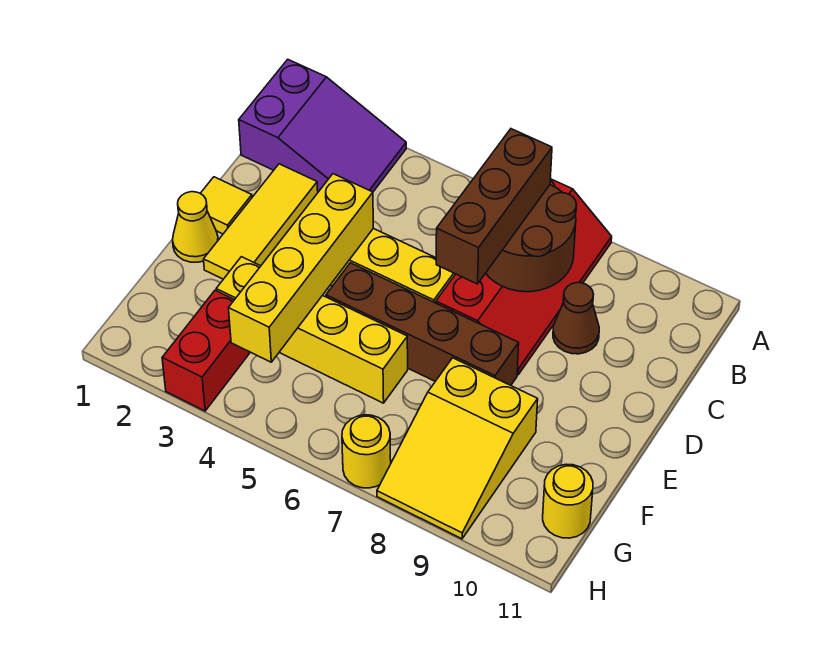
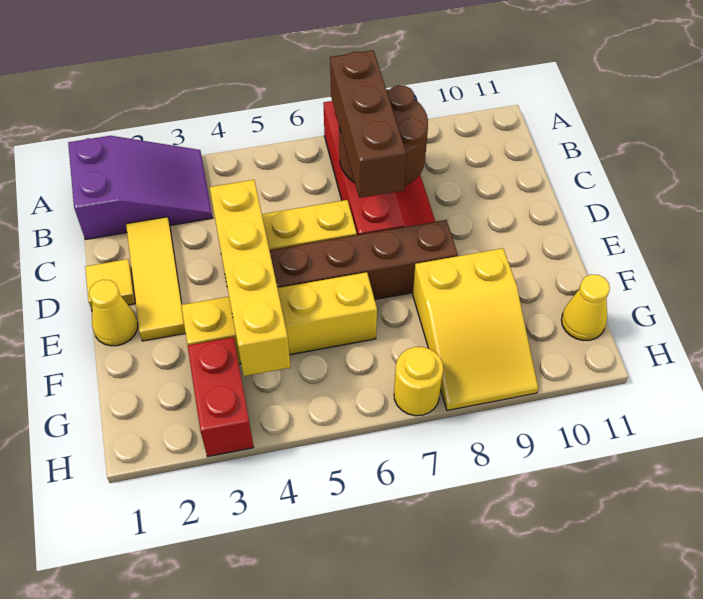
brown cone C9 level 1 -> none
yellow round brick G11 level 1 -> yellow cone G11 level 1

